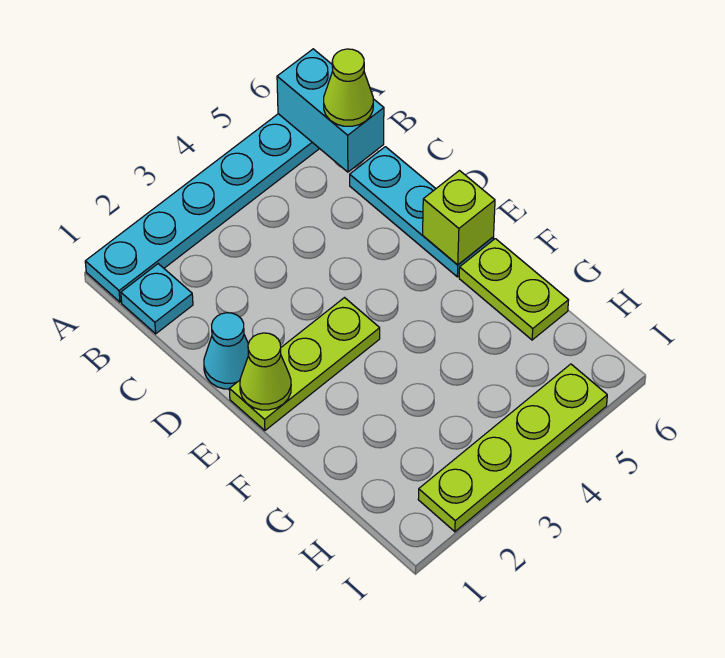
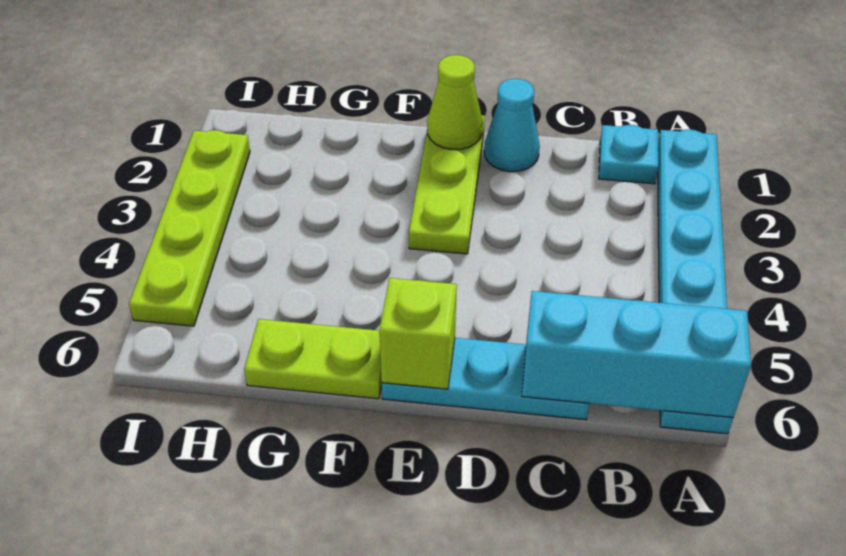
cyan brick A6:B6 level 2 -> cyan brick A6:C6 level 2
lime cone B6 level 3 -> none

